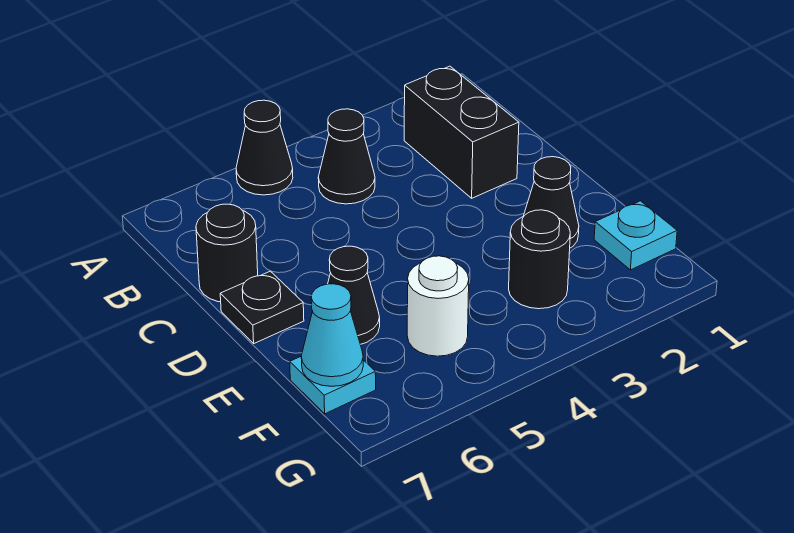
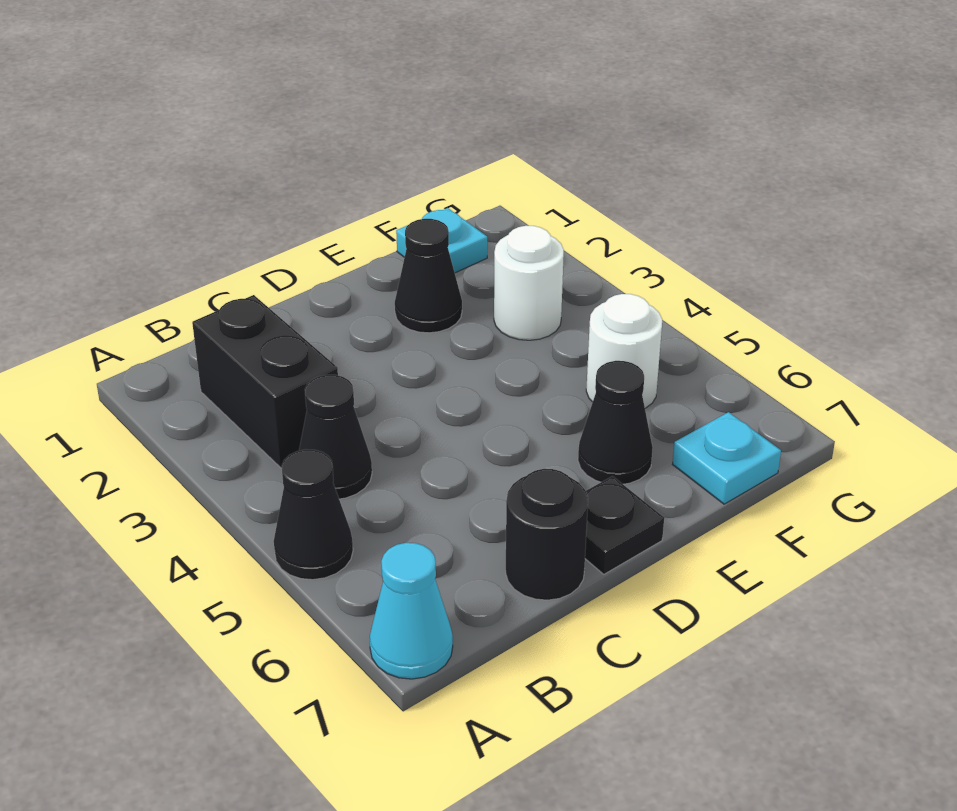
black brick B2:C2 level 1 -> black brick B2:B3 level 1
black round brick F3 level 1 -> white round brick F3 level 1
cyan cone F7 level 2 -> cyan cone A7 level 1

